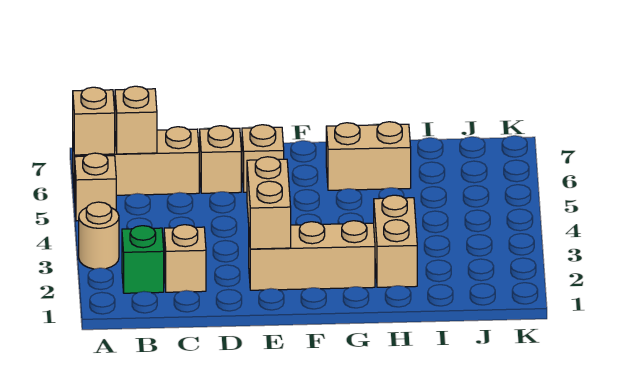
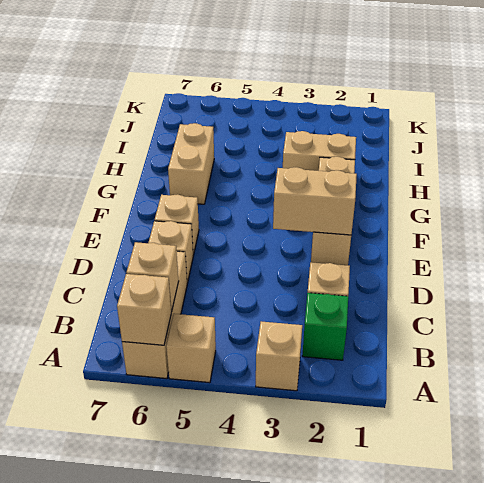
tan round brick A3 level 1 -> tan brick A3 level 1

